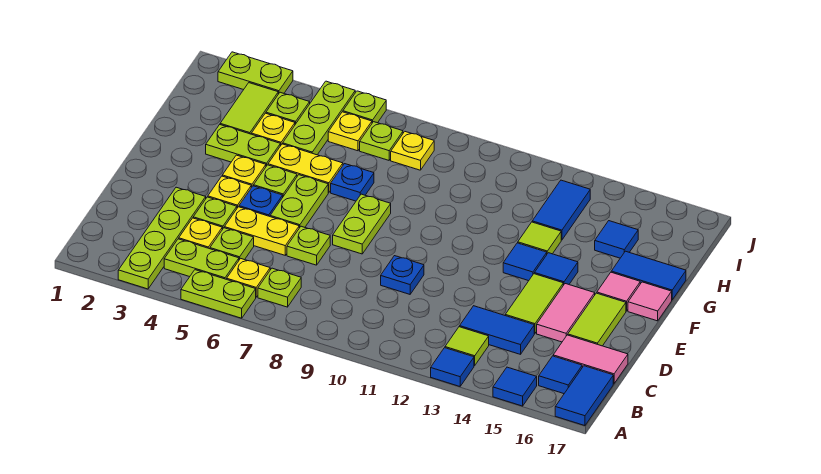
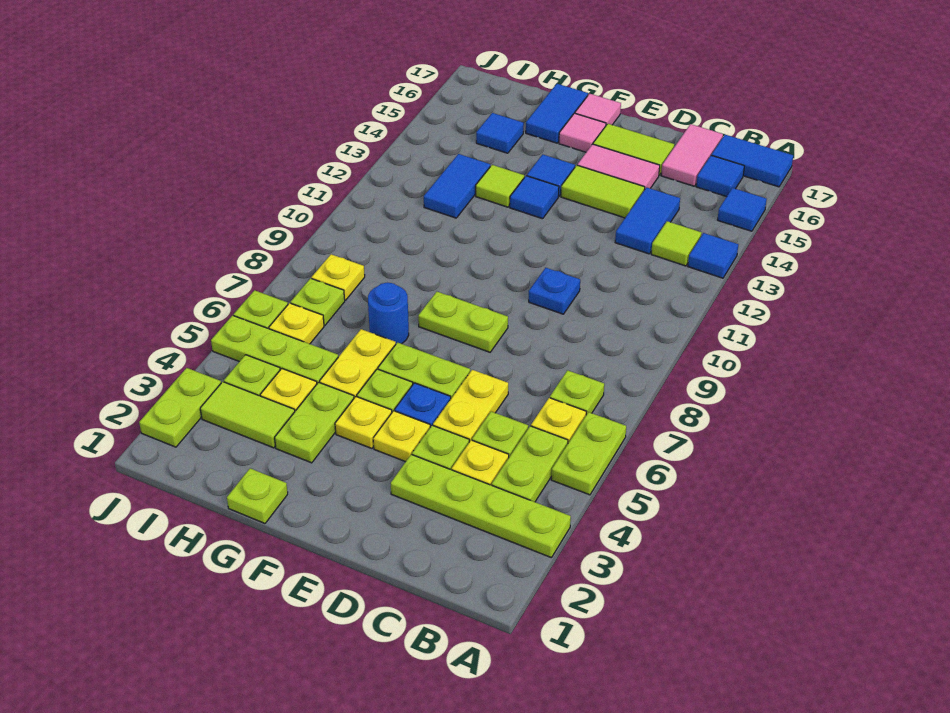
lime plate D7 level 1 -> lime plate G1 level 1
blue plate G7 level 1 -> blue round brick G7 level 1
blue tile H13:I13 level 1 -> blue tile H12:H13 level 1

